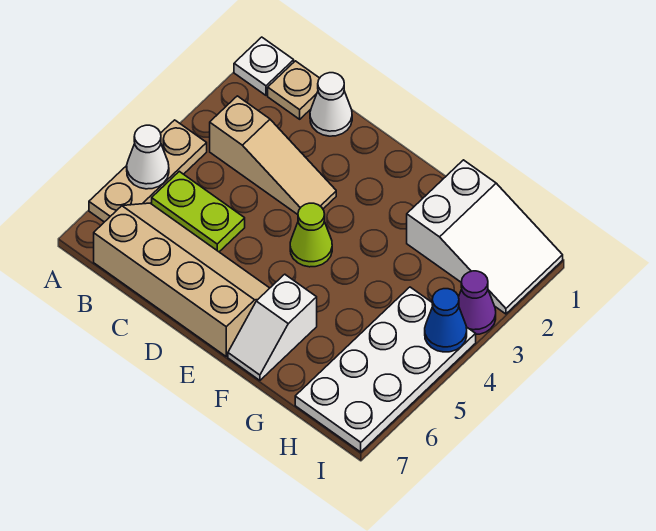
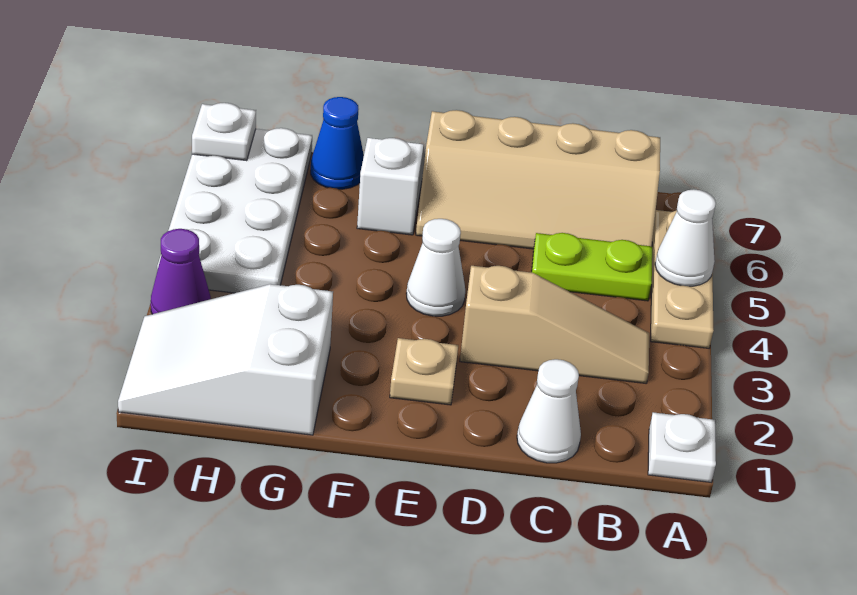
tan plate B1 level 1 -> tan plate E2 level 1
tan slope B3:D3 level 1 top B -> tan slope B3:D3 level 1 top D
lime cone E4 level 1 -> white cone E4 level 1
blue cone I4 level 2 -> blue cone G7 level 1
none -> white plate I7 level 2

